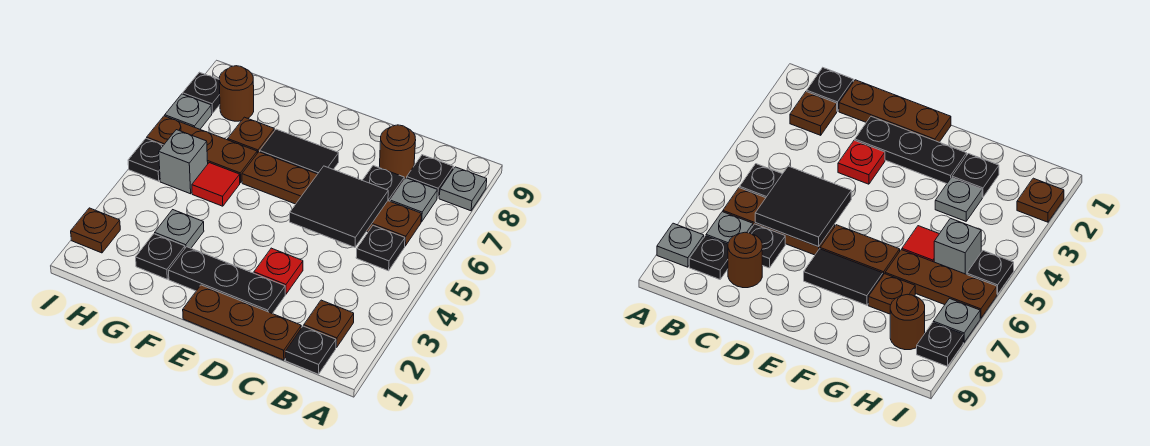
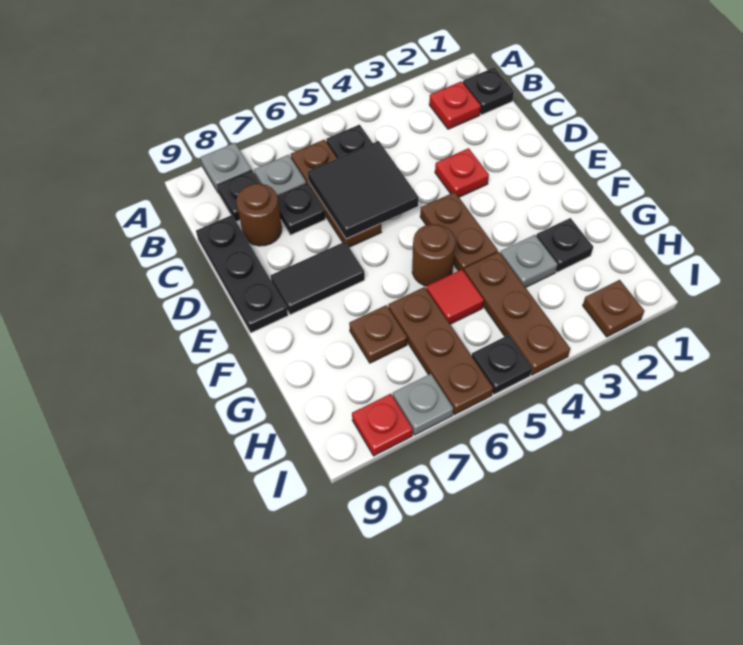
brown plate B2 level 1 -> red plate B2 level 1
brown plate C1:E1 level 1 -> brown plate G4:I4 level 1
black plate D2:F2 level 1 -> black plate C9:E9 level 1
brown plate E6:F6 level 1 -> brown plate E4:F4 level 1
black tile E7:F7 level 1 -> black tile E7:E8 level 1
grey brick H5 level 1 -> none
brown round brick H8 level 1 -> brown round brick F5 level 1
black plate I8 level 1 -> red plate I8 level 1

